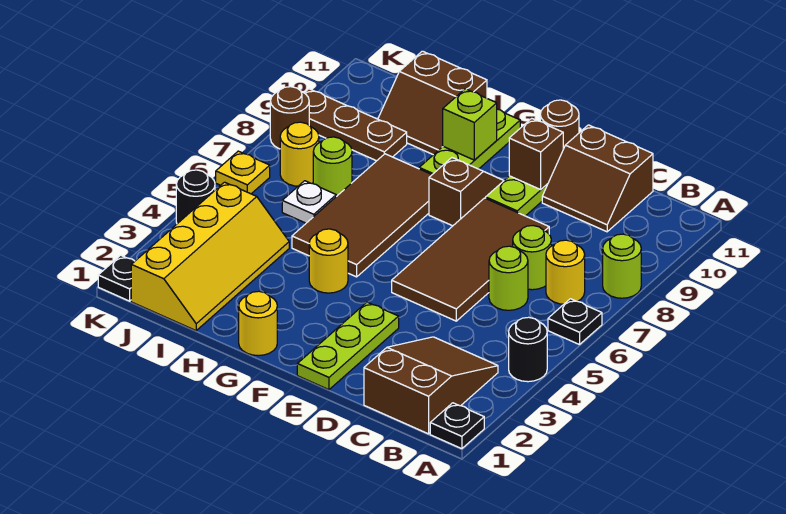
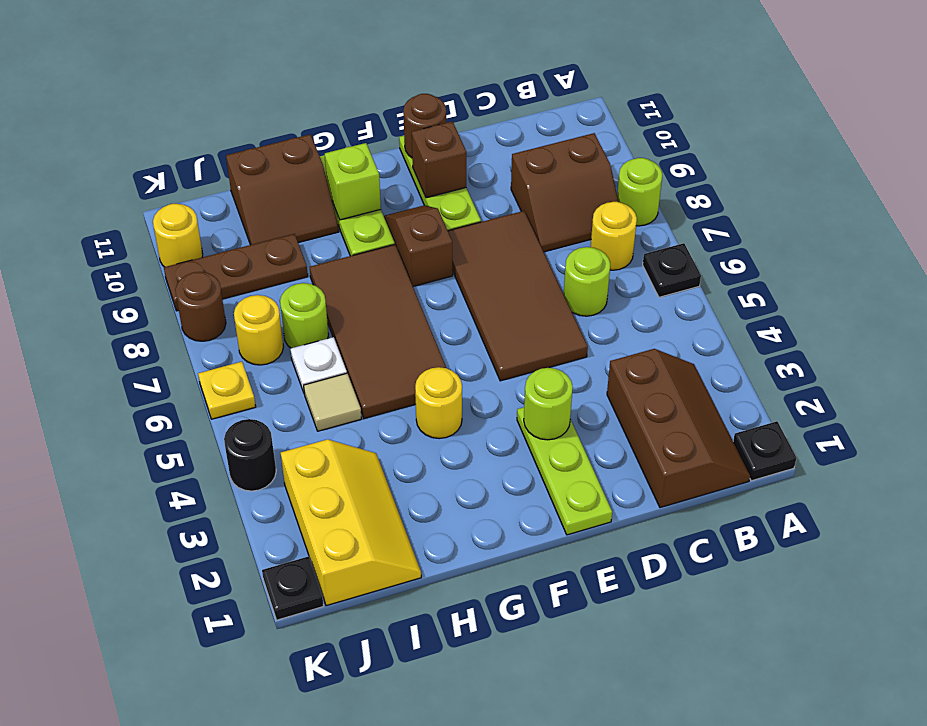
black round brick A4 level 1 -> none
brown slope B1:C3 level 1 top 1 -> brown slope B1:C3 level 1 top C
lime round brick C7 level 1 -> lime round brick E3 level 2
brown slope C10:D11 level 1 top 11 -> brown slope B8:C9 level 1 top 9
yellow round brick G1 level 1 -> yellow round brick K10 level 1
yellow slope I1:J4 level 1 top J -> yellow slope I1:J3 level 1 top J
none -> tan tile I5 level 1

